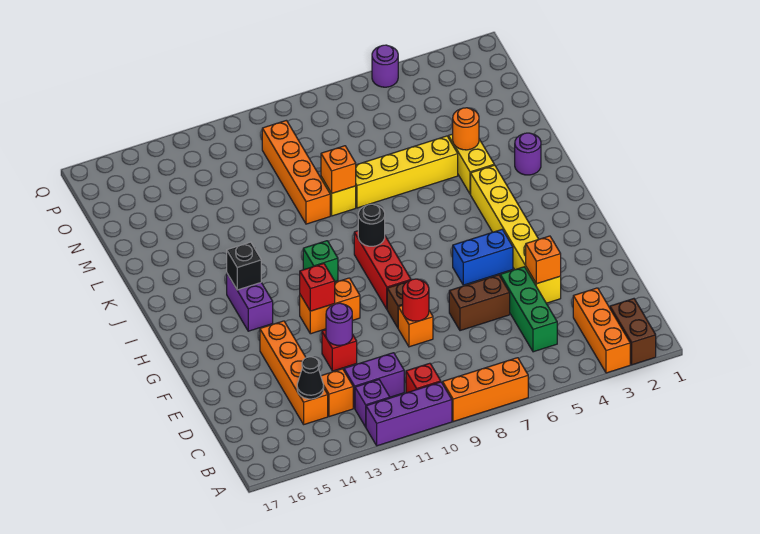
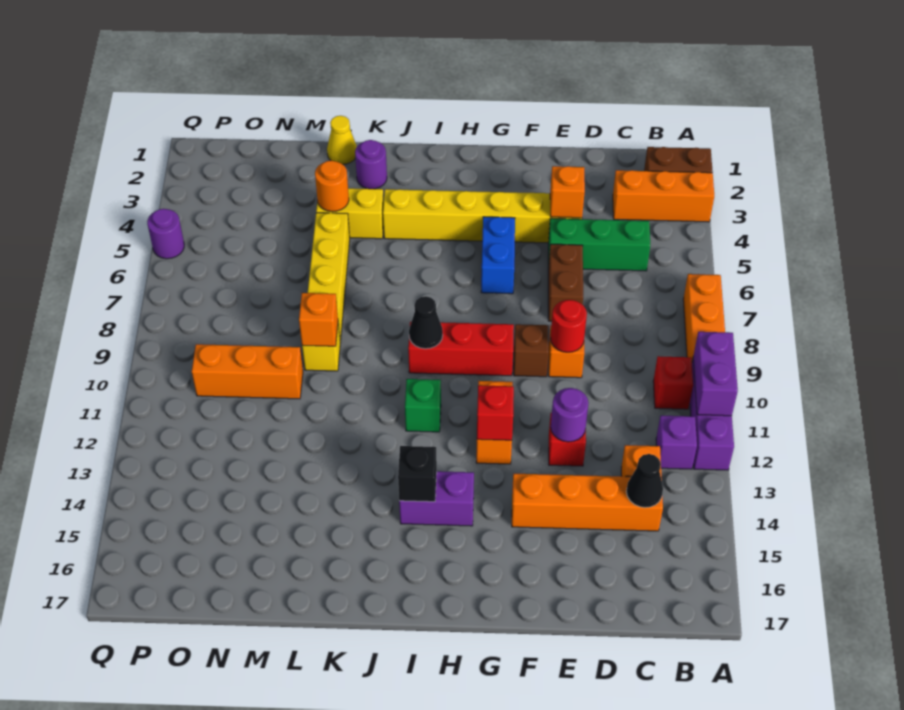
purple brick C11:C12 level 1 -> purple brick A10:A11 level 2
black round brick I9 level 2 -> black cone I9 level 2
none -> yellow cone L1 level 1
orange brick L10:O10 level 1 -> orange brick M10:O10 level 1

